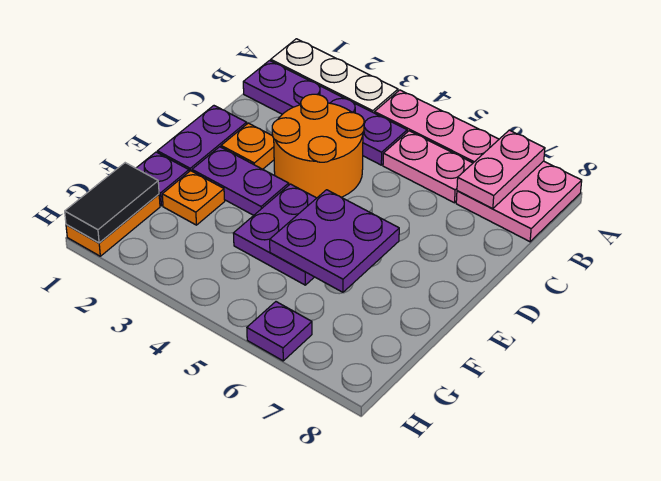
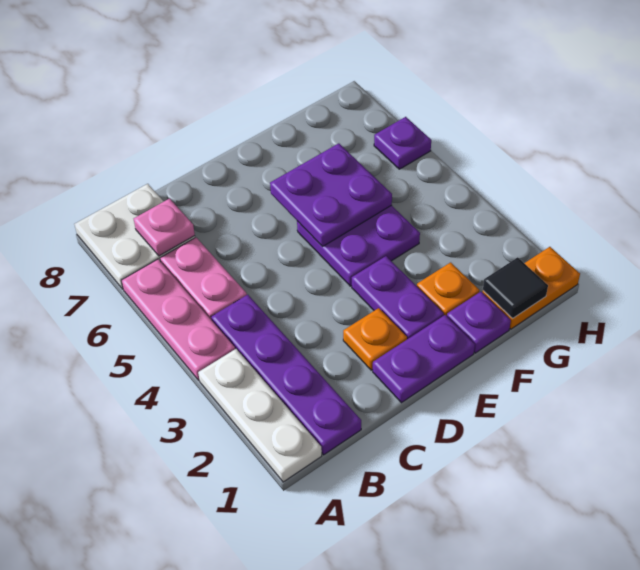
pink plate A7:B8 level 1 -> white plate A7:B8 level 1
pink plate A7:B7 level 2 -> pink plate B7 level 2
orange round brick C3:D4 level 1 -> none
black tile G1:H1 level 2 -> black tile G1 level 2

